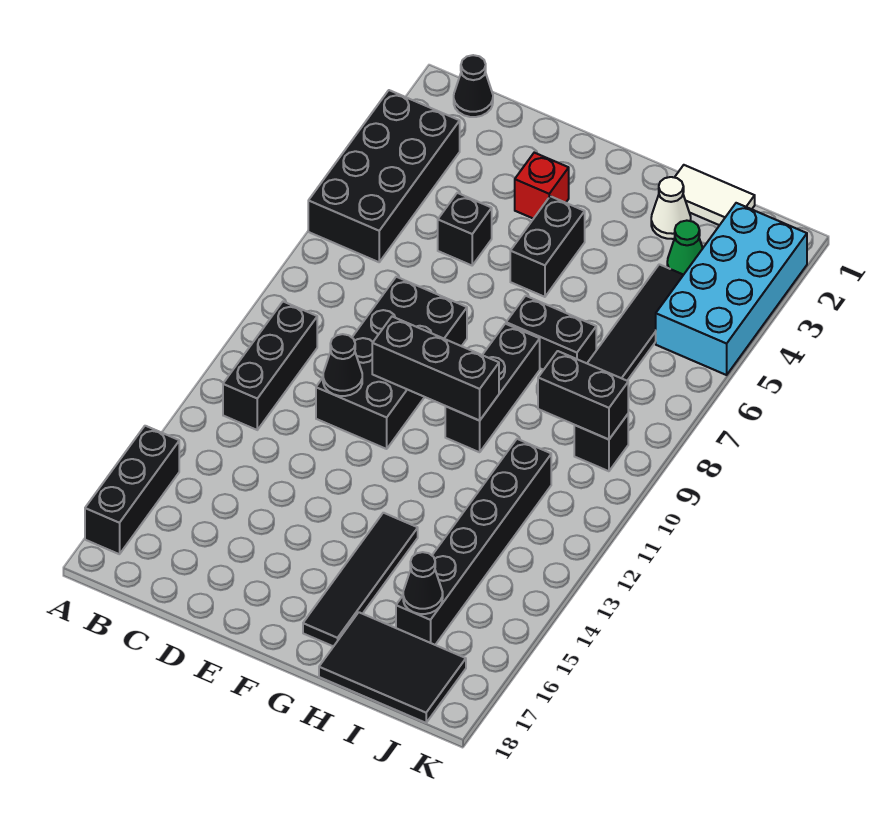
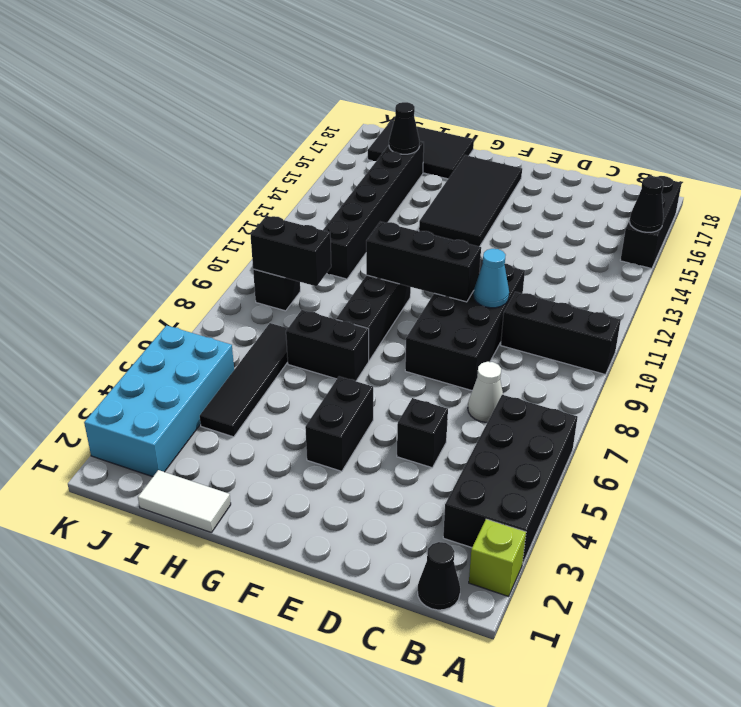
none -> lime brick A2 level 1
black brick B10:B12 level 1 -> black brick A10:C10 level 1
none -> cyan cone D10 level 2
black cone D11 level 2 -> black cone A15 level 2
red brick E3 level 1 -> none
black tile G14:G17 level 1 -> black tile F14:G17 level 1
white cone H2 level 1 -> white cone C7 level 1
green cone I3 level 1 -> none

